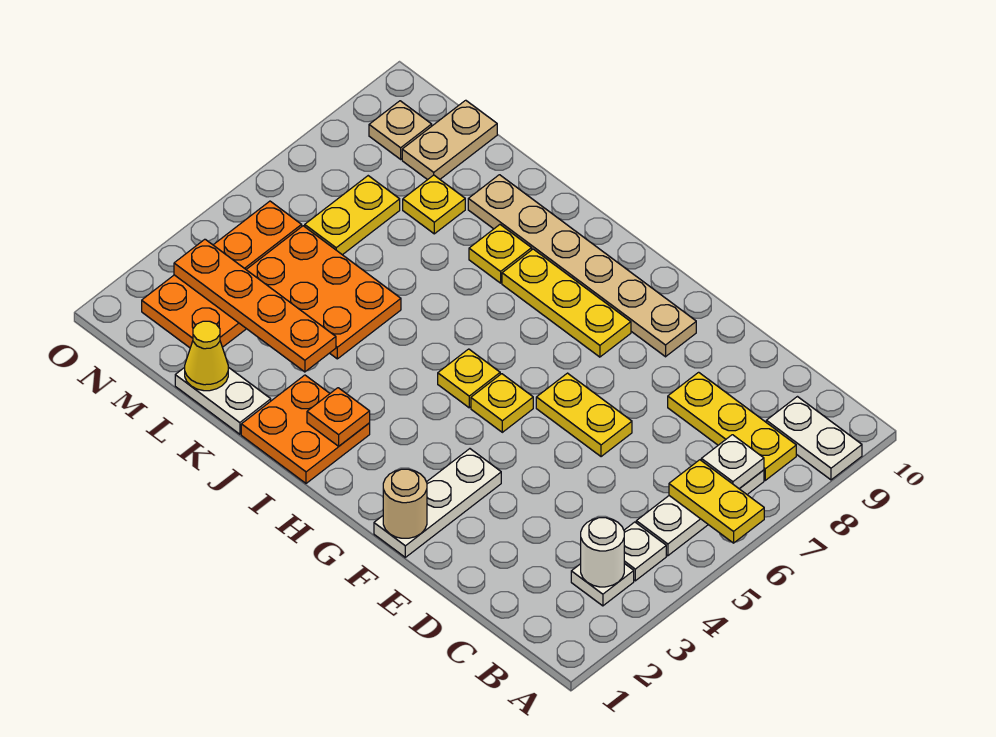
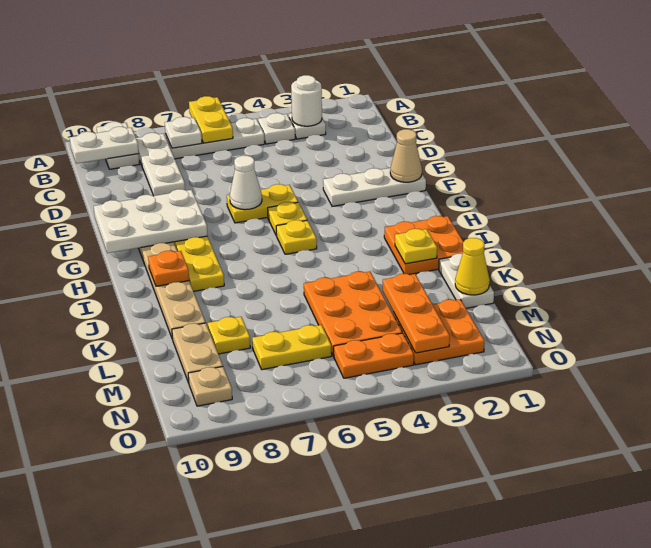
yellow plate B8:D8 level 1 -> white plate B8:D8 level 1
none -> white plate B9:B10 level 2
yellow plate E6:F6 level 1 -> yellow plate F5:F6 level 1
tan round brick F1 level 2 -> tan cone F1 level 2
none -> white cone F6 level 2
none -> white plate F8:G10 level 2
orange plate I2 level 2 -> orange plate I9 level 2
yellow plate J8 level 1 -> yellow plate J2 level 2
orange plate K3:N3 level 2 -> orange plate L3:N3 level 2
tan plate M9:M10 level 1 -> tan plate L9:M9 level 1

